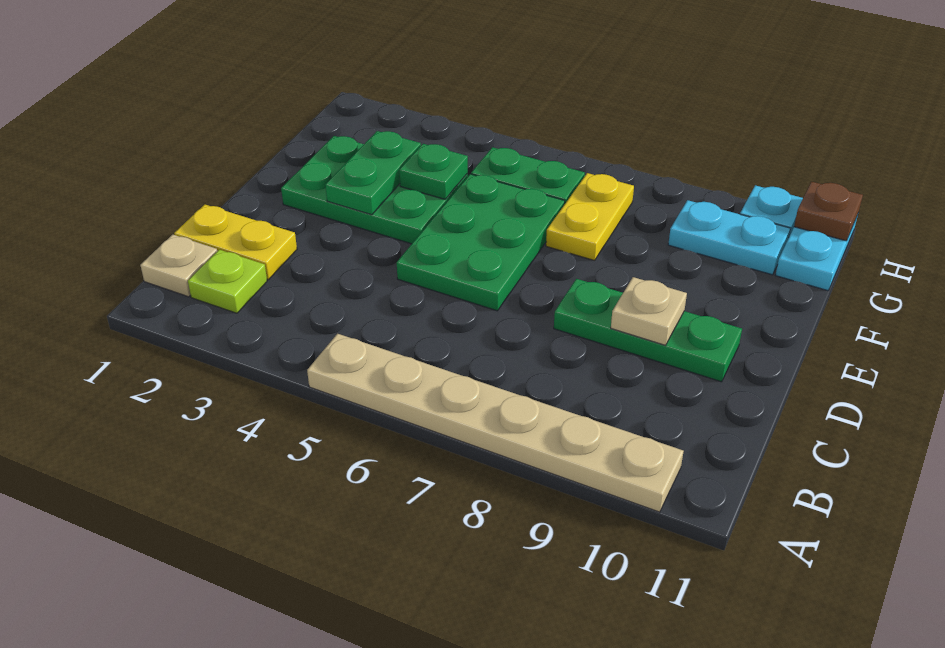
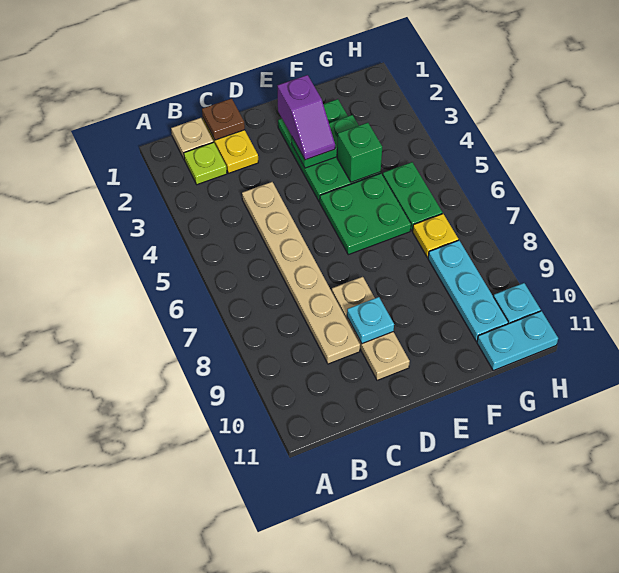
tan plate A5:A10 level 1 -> tan plate C4:C9 level 1
green plate D5:F6 level 1 -> green plate E5:F6 level 1
green plate D8:D10 level 1 -> tan plate D8:D10 level 1
tan plate D9 level 2 -> cyan plate D9 level 2
none -> purple slope E2:E3 level 3 top 2
green plate F4 level 2 -> green brick F4 level 2
yellow plate F7:G7 level 1 -> yellow plate G7 level 1
cyan plate G9:G10 level 1 -> cyan plate G8:G10 level 1
brown plate H11 level 2 -> brown plate C1 level 2

